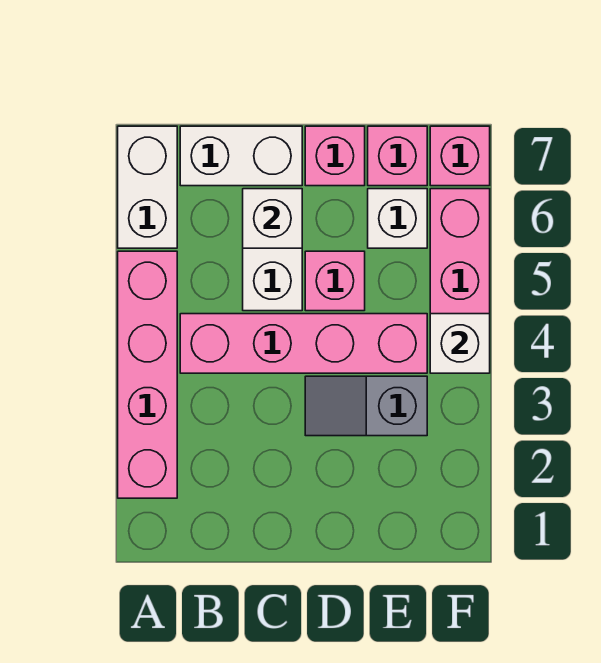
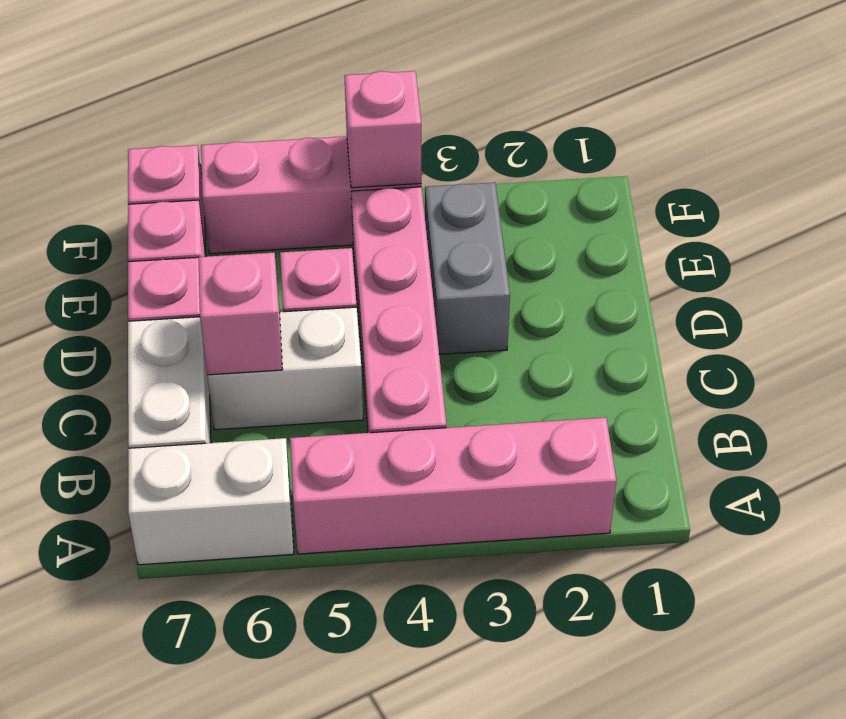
white brick C6 level 2 -> pink brick C6 level 2
grey slope D3:E3 level 1 top E -> grey brick D3:E3 level 1
white brick E6 level 1 -> none
white brick F4 level 2 -> pink brick F4 level 2

